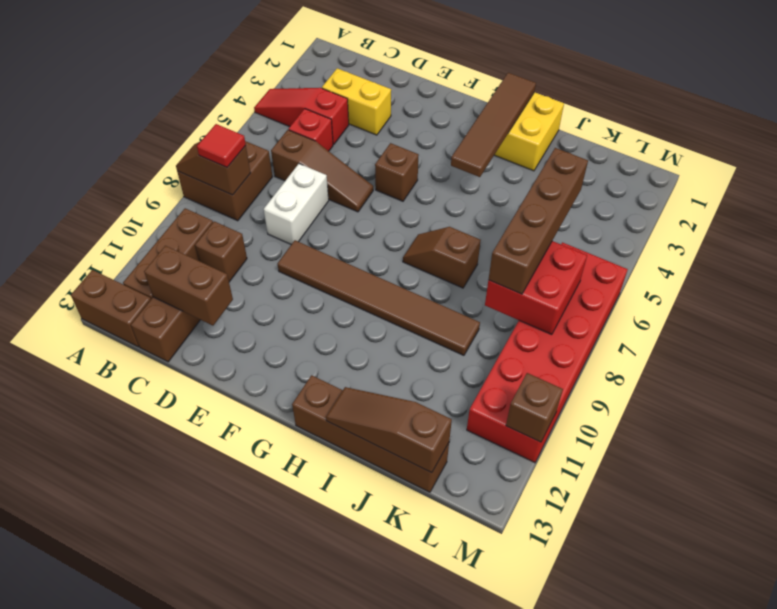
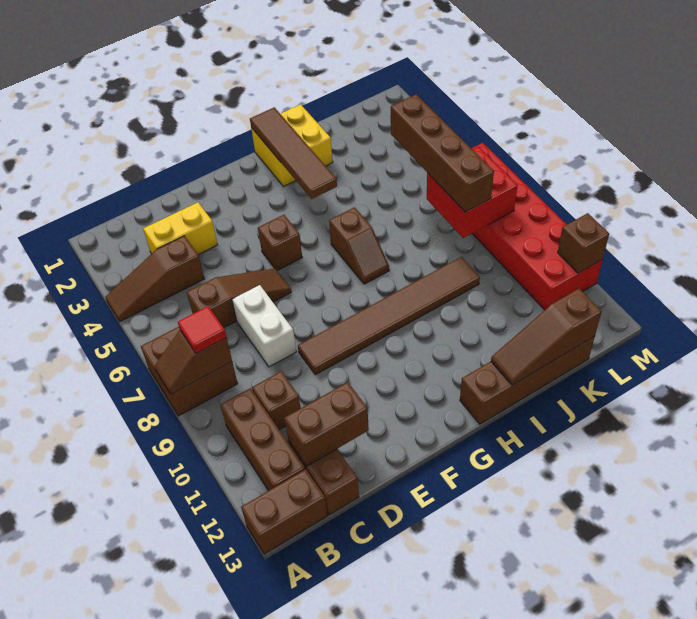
red slope A4:C4 level 1 top C -> brown slope A4:C4 level 1 top C
red brick C5 level 1 -> none
brown slope H7:I7 level 1 top I -> brown slope H6:H7 level 1 top 6

